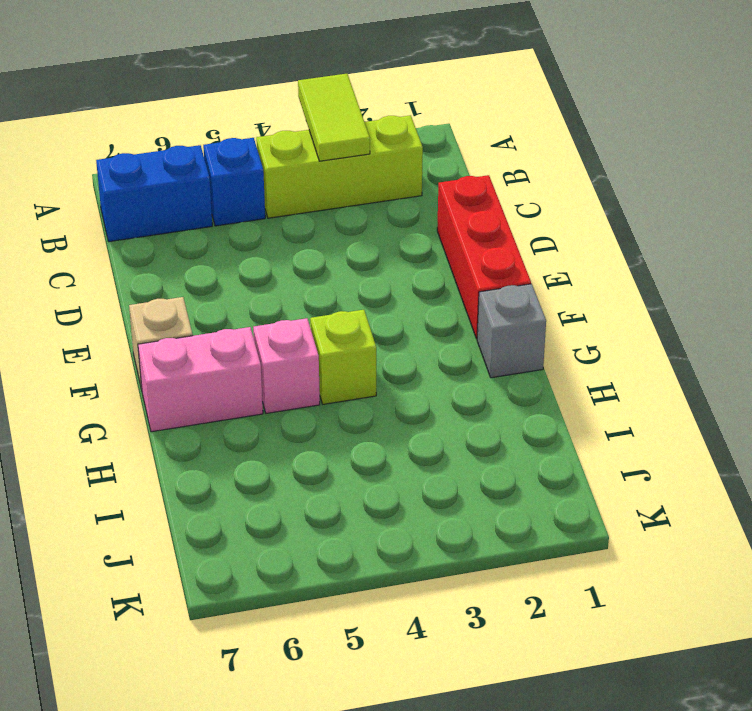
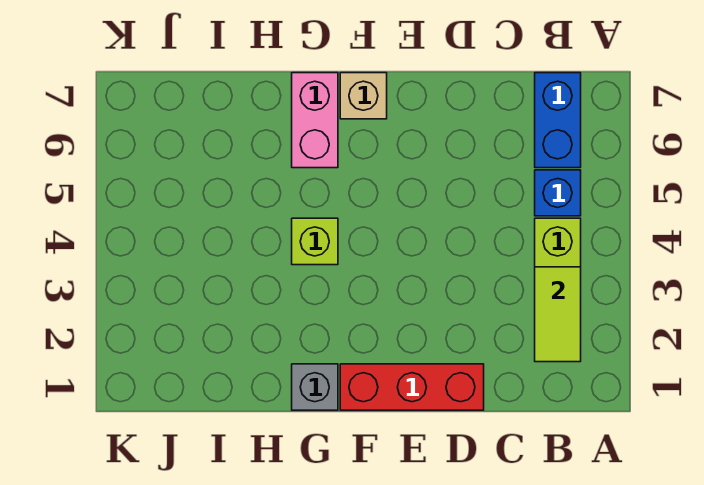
lime tile A3:B3 level 2 -> lime tile B2:B3 level 2
pink brick G5 level 1 -> none

